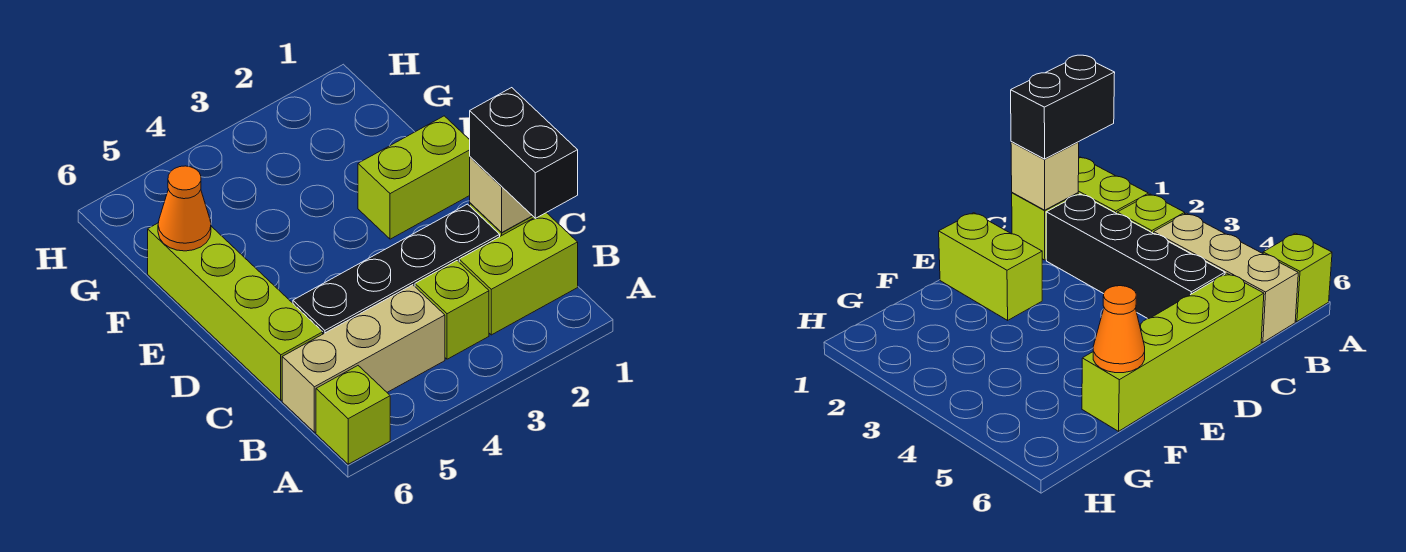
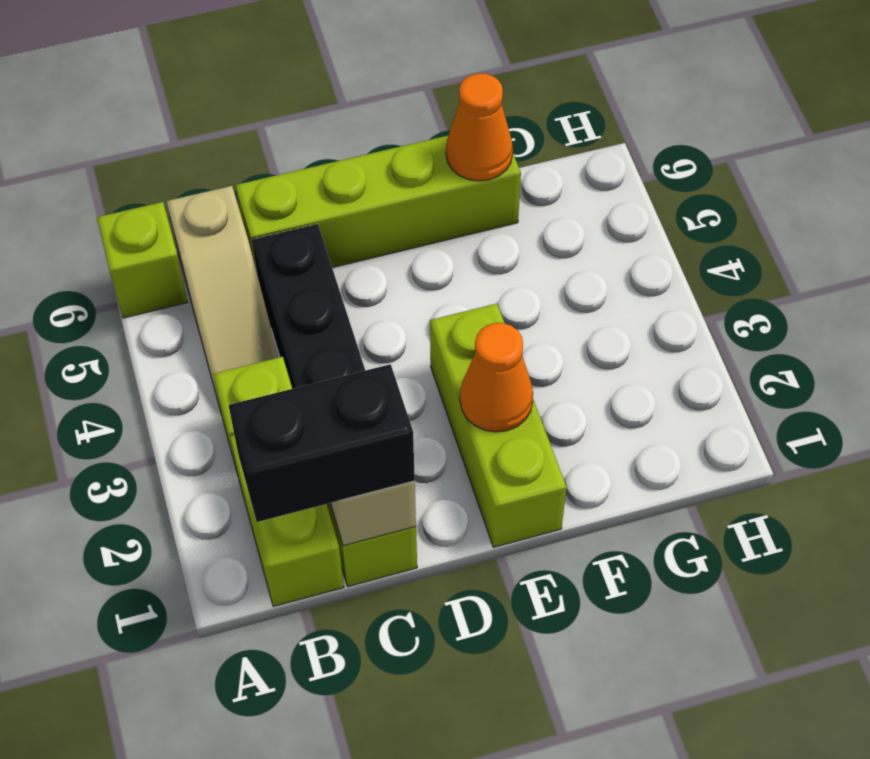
tan brick B4:B6 level 1 -> tan slope B4:B6 level 1 top 6
lime brick E1:E2 level 1 -> lime brick E1:E3 level 1
none -> orange cone E2 level 2

